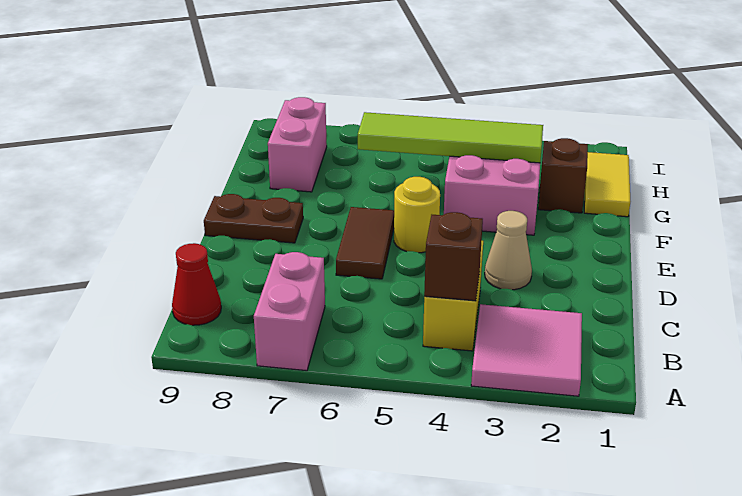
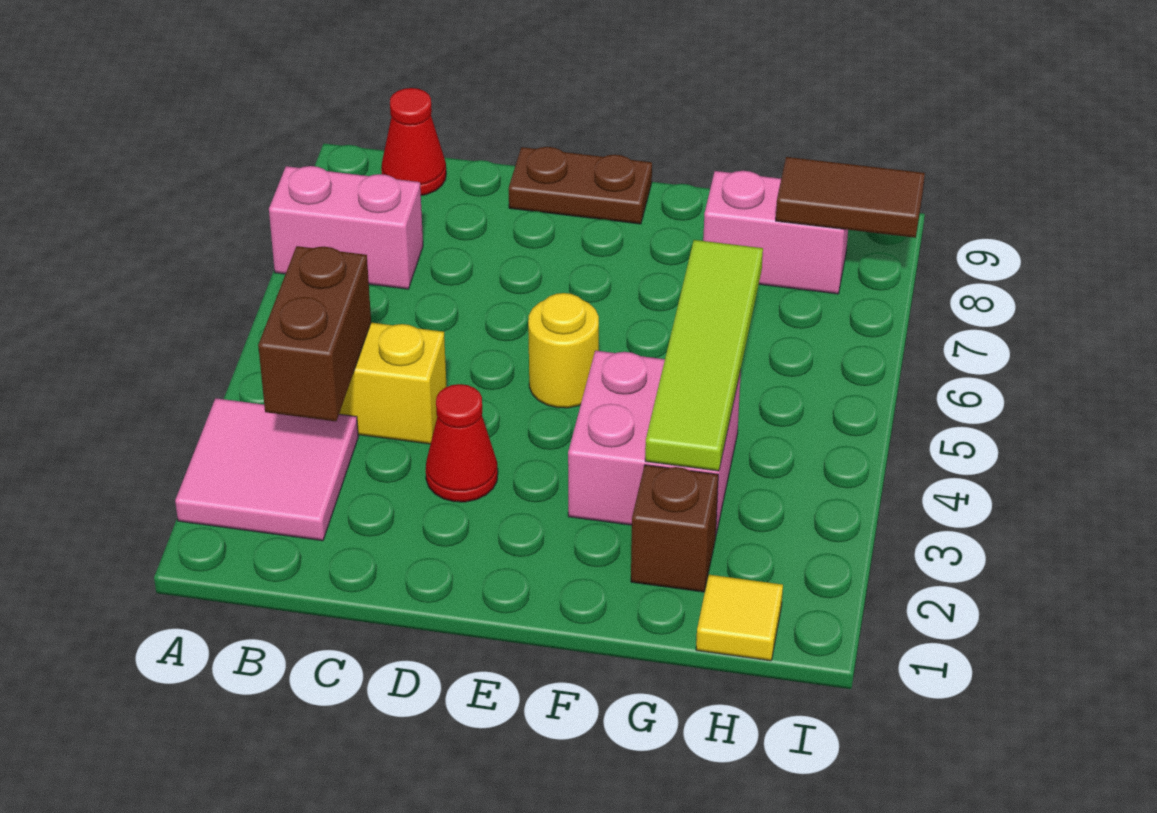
brown brick B4 level 2 -> brown brick B3:B4 level 2
tan cone D3 level 1 -> red cone D3 level 1
brown tile D6:E6 level 1 -> brown tile H8:I8 level 2
brown plate E8:E9 level 1 -> brown plate D9:E9 level 1
yellow tile G1:H1 level 1 -> yellow tile H1 level 1

